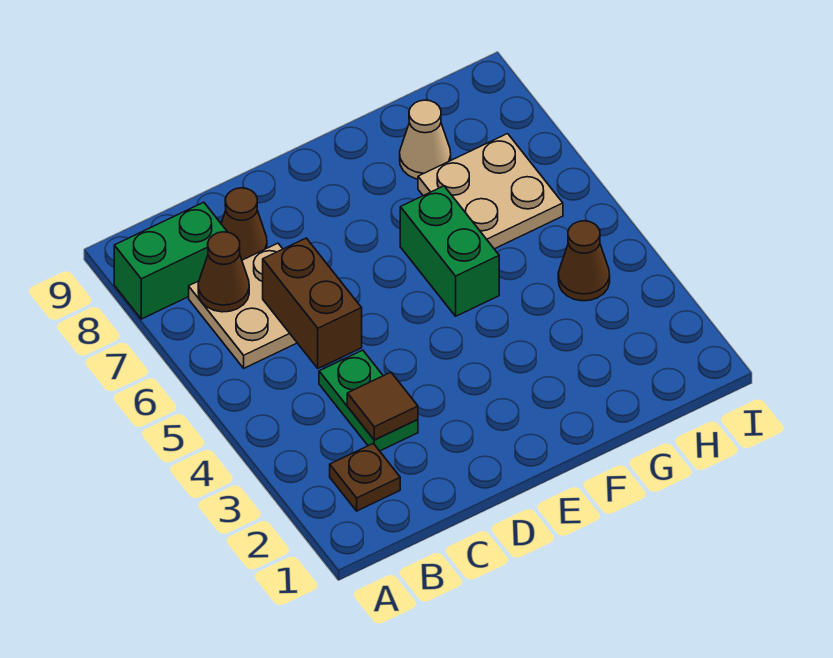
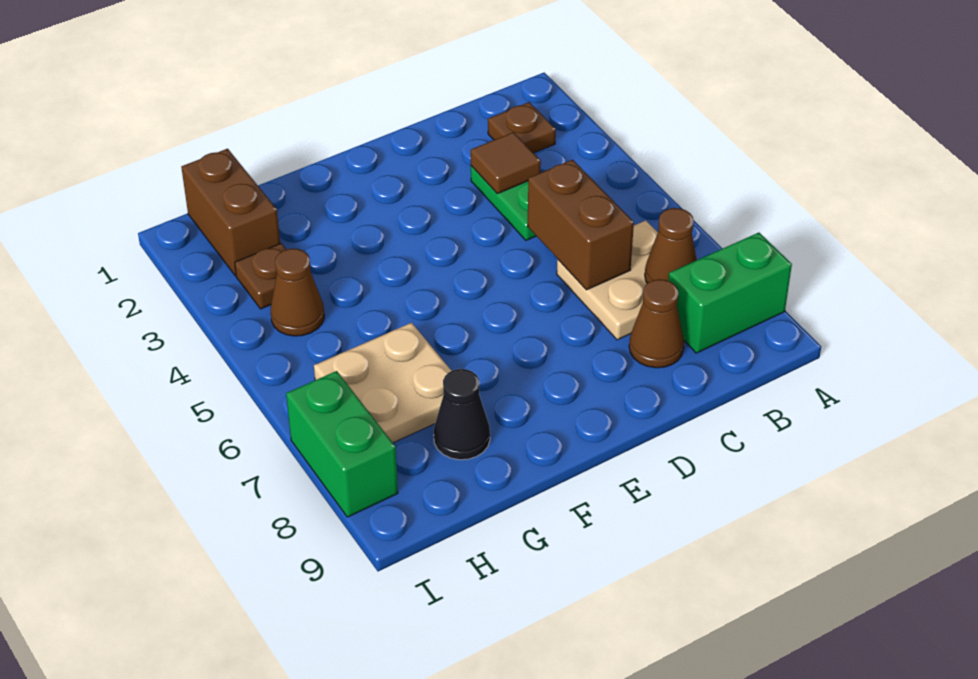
green brick F5:F6 level 1 -> green brick I7:I8 level 1
tan cone G8 level 1 -> black cone G8 level 1
none -> brown brick H1:H2 level 1
none -> brown plate H3 level 1

